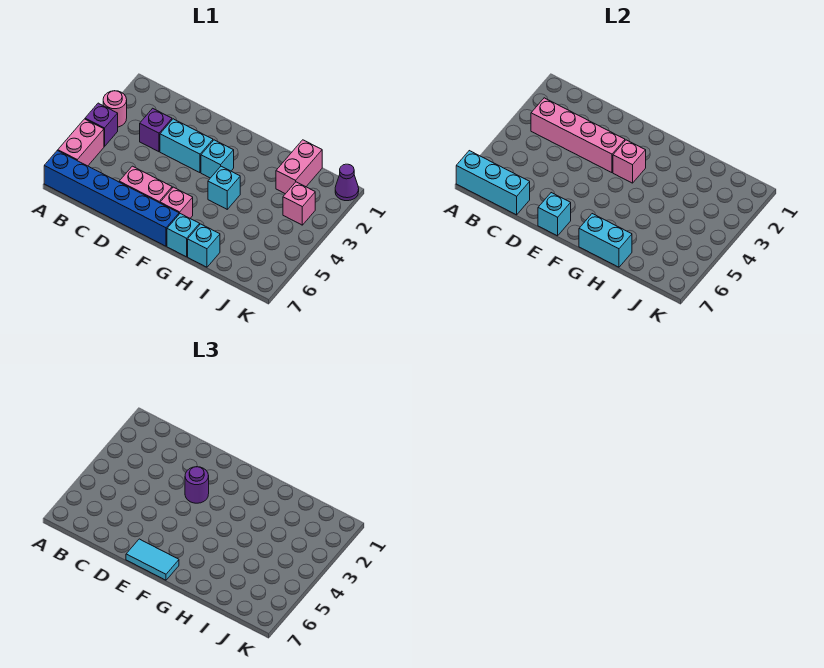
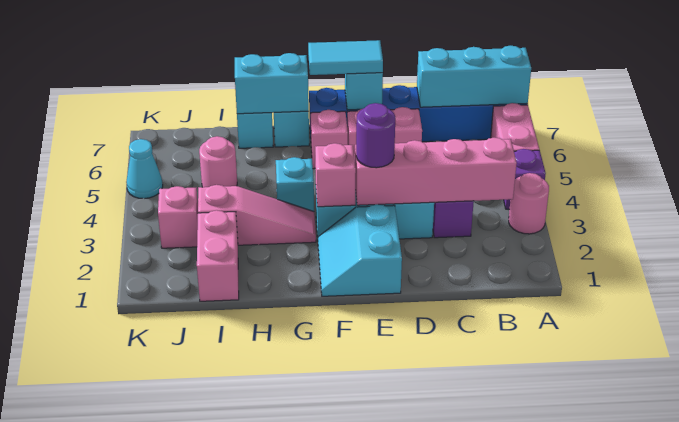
none -> cyan slope E1:F2 level 1 top E
none -> pink slope G3:I3 level 1 top I
none -> pink round brick I5 level 1
purple cone K1 level 1 -> none
none -> cyan cone K5 level 1

